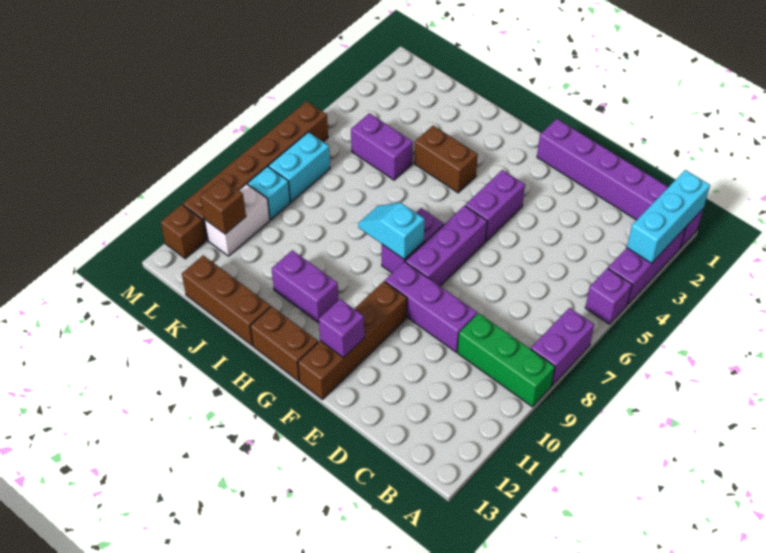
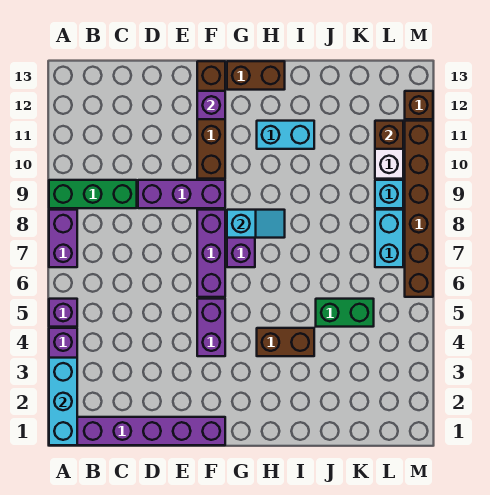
purple brick H11:I11 level 1 -> cyan brick H11:I11 level 1
brown brick I13:K13 level 1 -> none
purple brick J5:K5 level 1 -> green brick J5:K5 level 1

